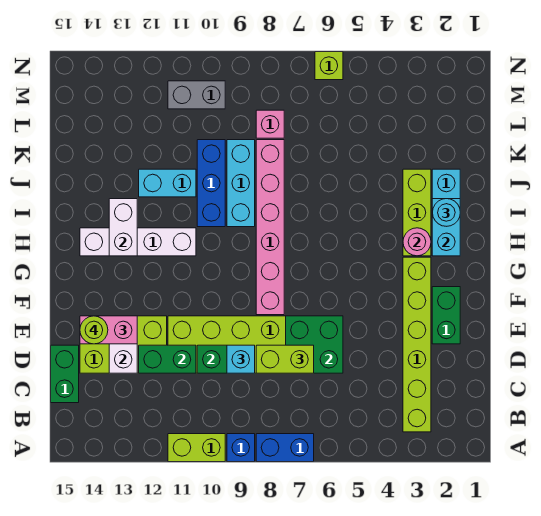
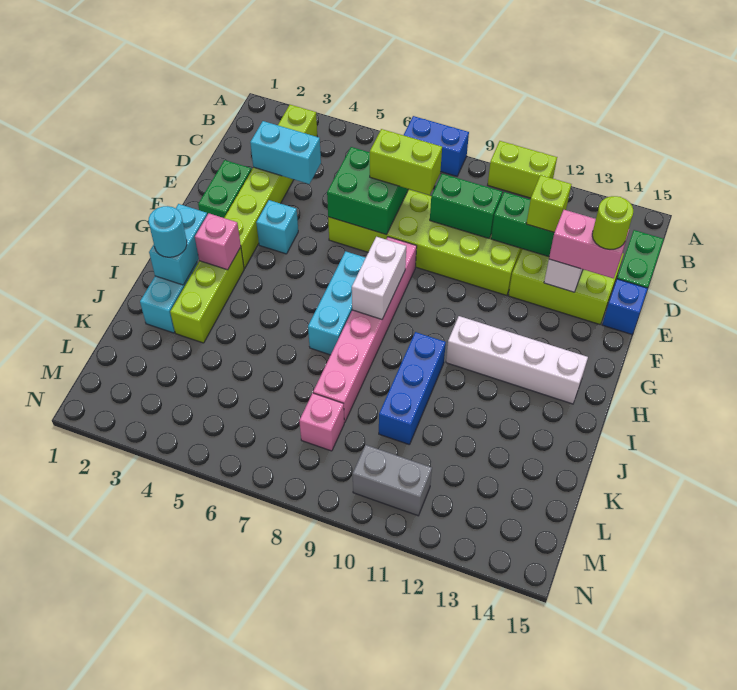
blue brick A9 level 1 -> blue brick E15 level 1
cyan brick D9 level 3 -> cyan brick F4 level 1
pink round brick H3 level 2 -> pink brick H3 level 2
white brick H13:I13 level 2 -> white brick G8:H8 level 2
cyan brick I9:K9 level 1 -> cyan brick G7:I7 level 1
cyan brick J11:J12 level 1 -> cyan brick D3:D4 level 2
lime brick N6 level 1 -> lime brick D12 level 3

